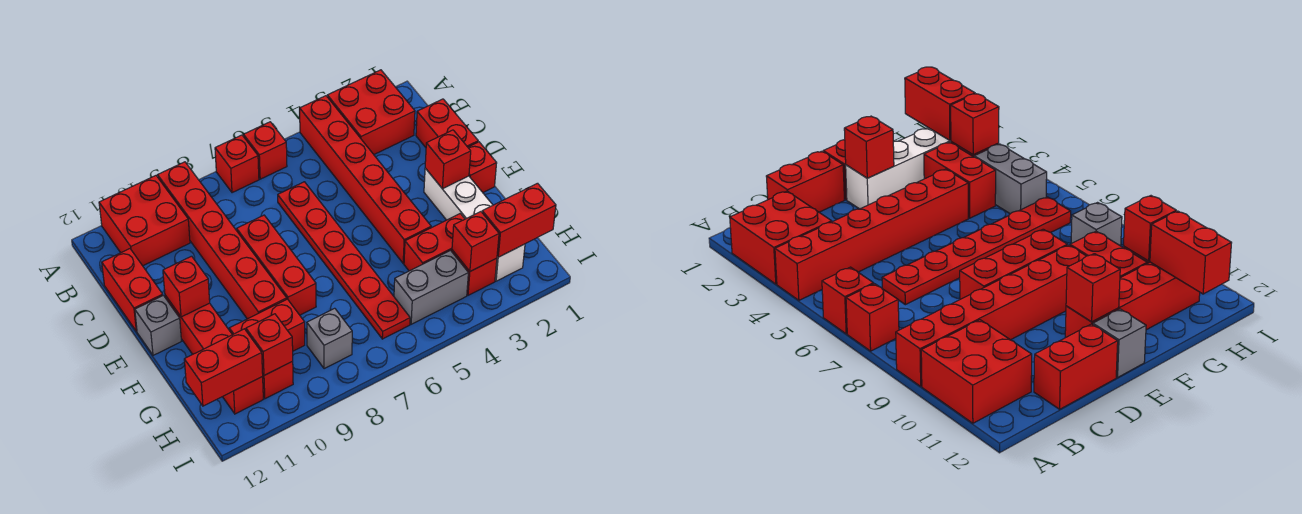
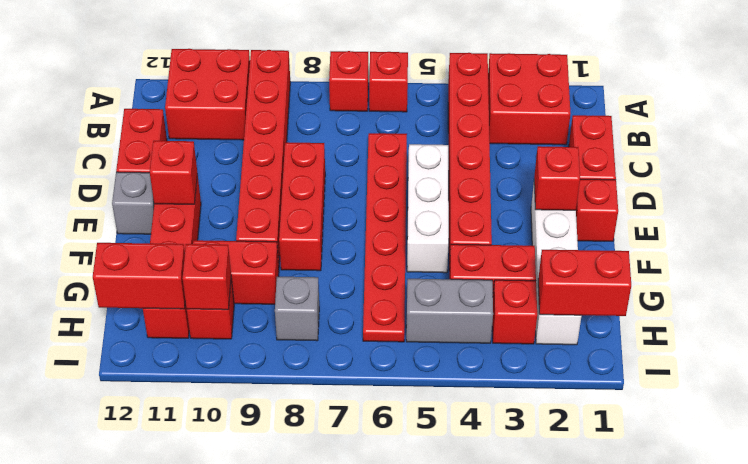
none -> white brick D5:F5 level 1
red brick H3 level 2 -> none

